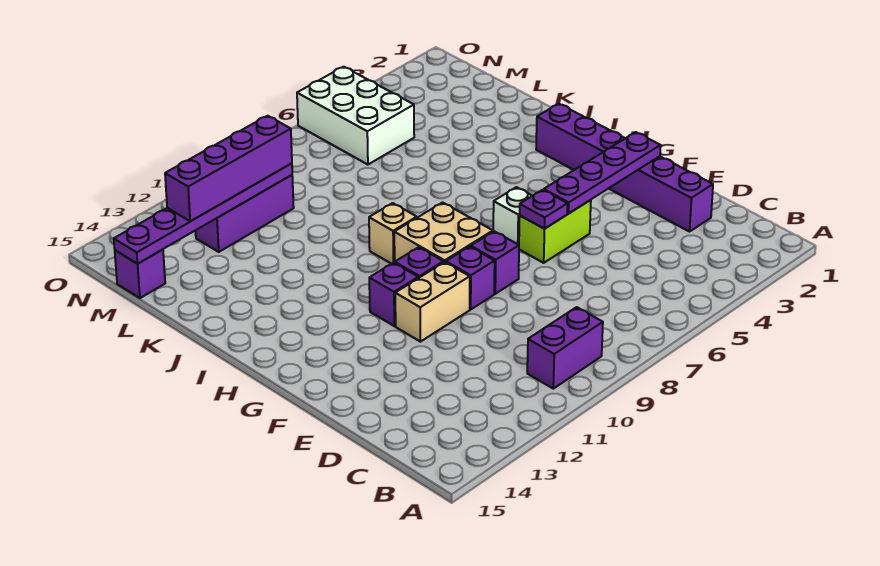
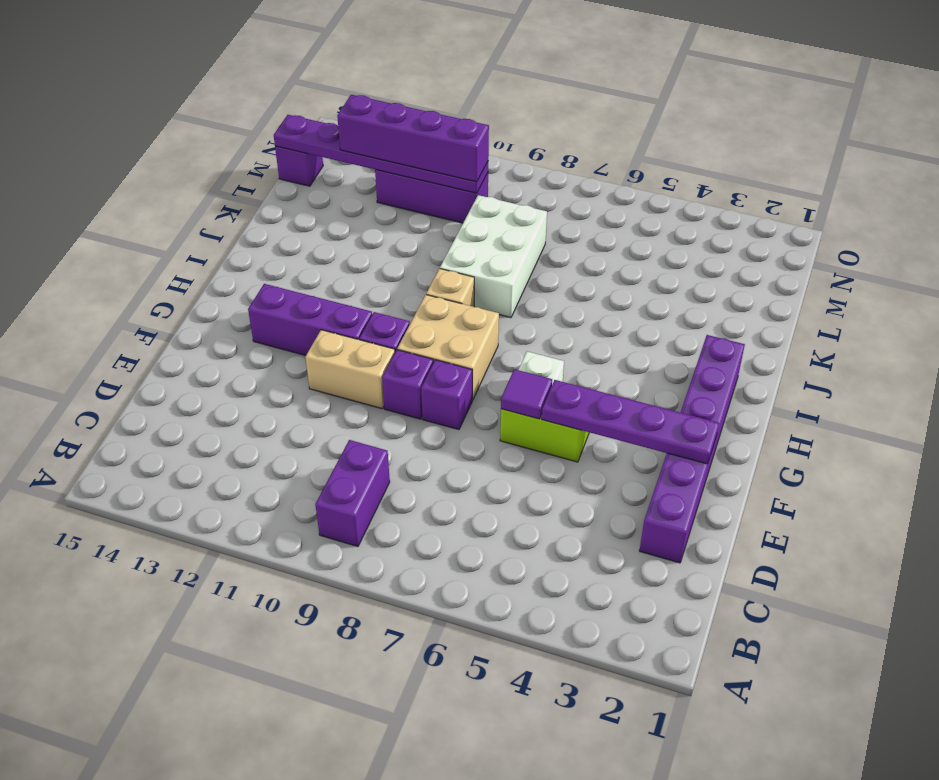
purple brick B9:B10 level 1 -> purple brick B9:C9 level 1
purple plate F6 level 2 -> purple tile F6 level 2
purple brick G11 level 1 -> purple brick G11:G13 level 1
white brick M5:O6 level 1 -> white brick J8:L9 level 1

